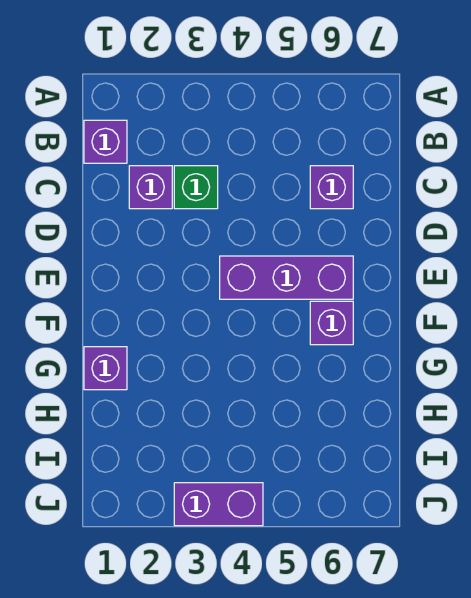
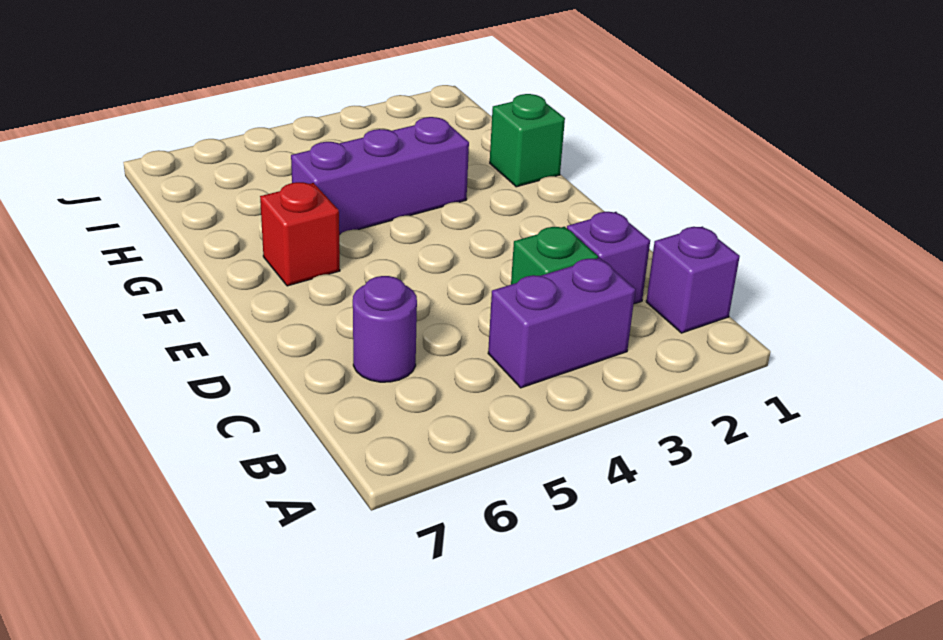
purple brick C6 level 1 -> purple round brick C6 level 1
purple brick E4:E6 level 1 -> purple brick G3:G5 level 1
purple brick F6 level 1 -> red brick F6 level 1
purple brick G1 level 1 -> green brick G1 level 1
purple brick J3:J4 level 1 -> purple brick B3:B4 level 1

